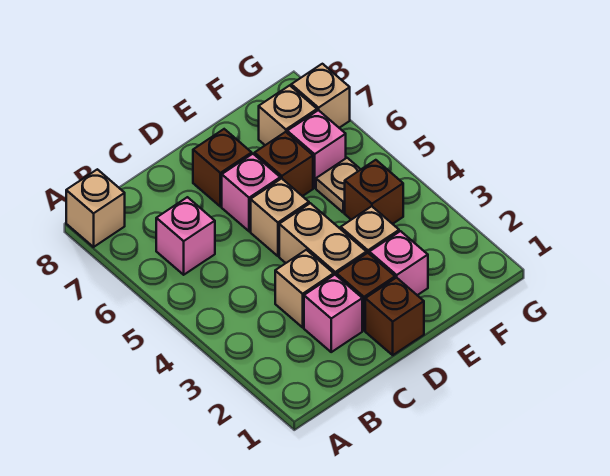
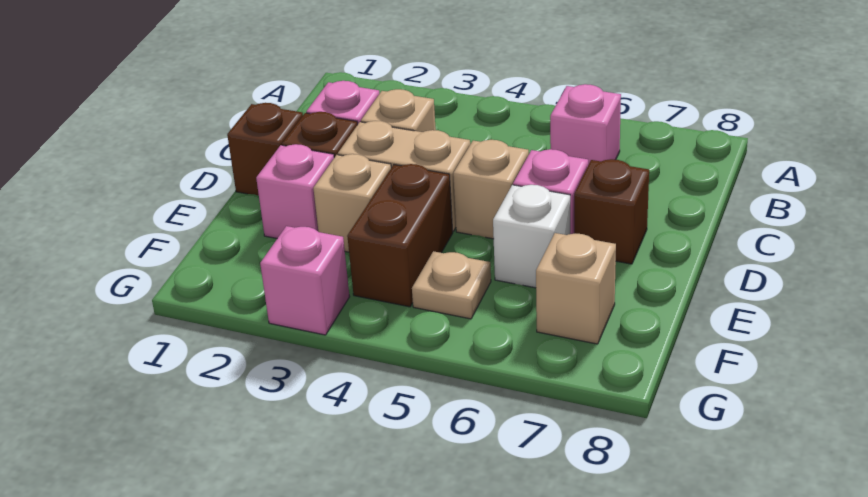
tan brick A8 level 1 -> none
brown brick E6 level 1 -> white brick E6 level 1
brown brick F4 level 1 -> brown brick E4:F4 level 1
pink brick F6 level 1 -> pink brick G3 level 1
tan brick G7 level 1 -> none

